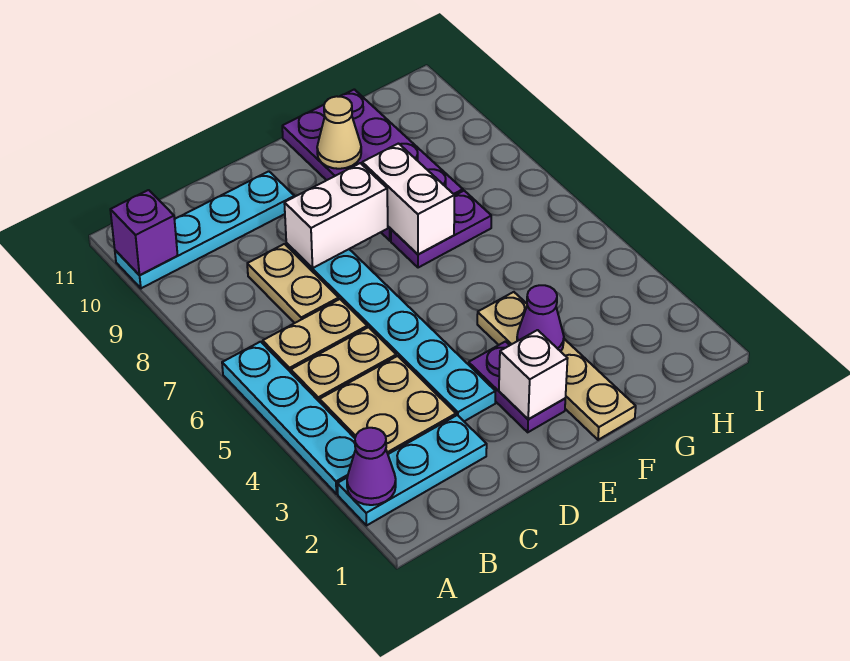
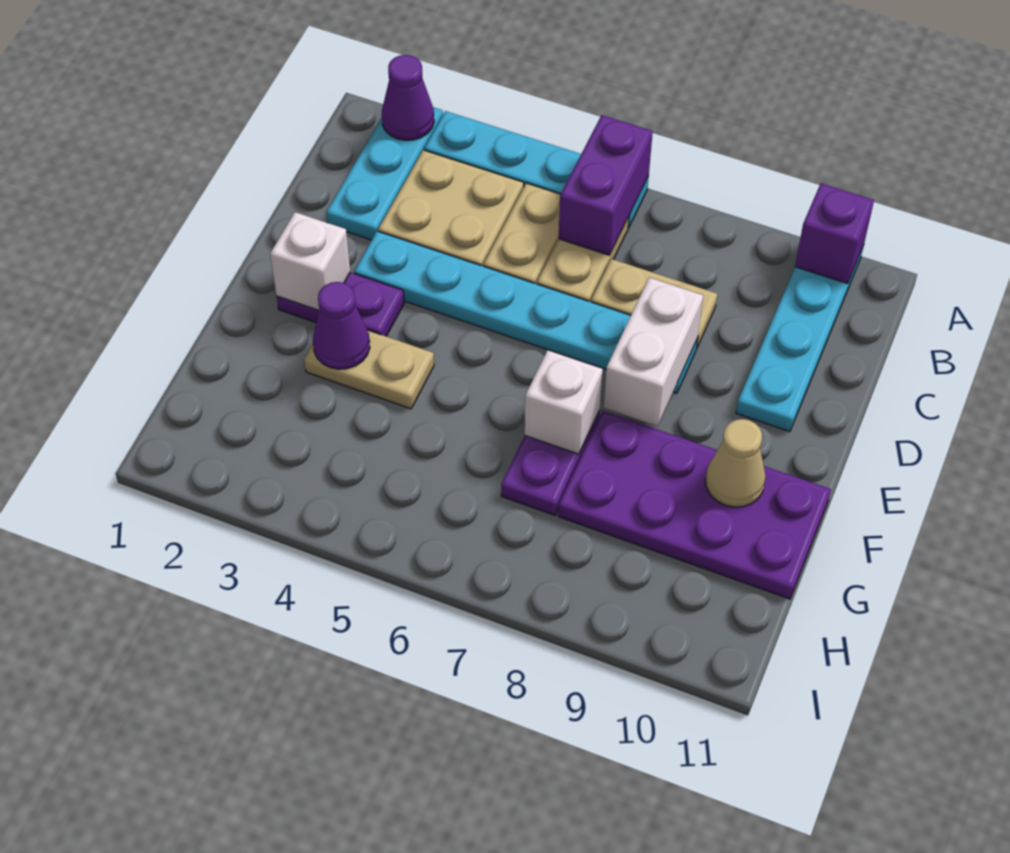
none -> purple brick A6:B6 level 2
tan plate F1:F4 level 1 -> tan plate F3:F4 level 1
white brick F7:F8 level 2 -> white brick F7 level 2

